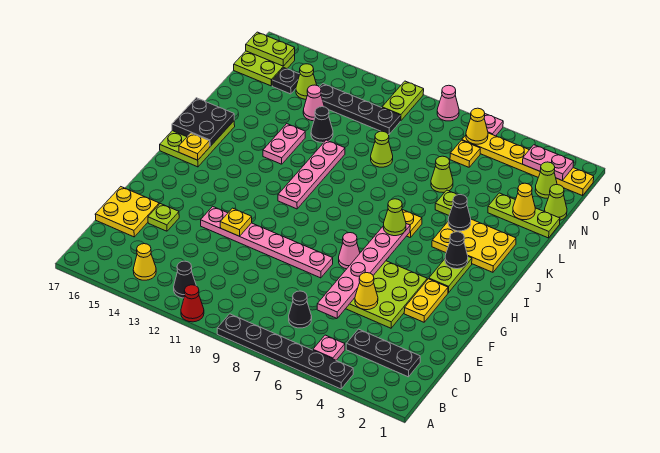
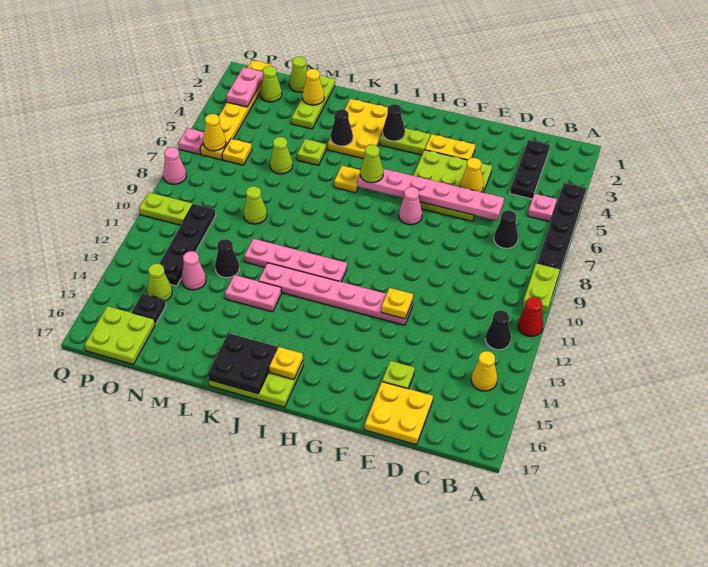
pink plate F8:F13 level 1 -> pink plate F12:K12 level 1
lime plate P16:P17 level 2 -> lime plate A9:A10 level 2

